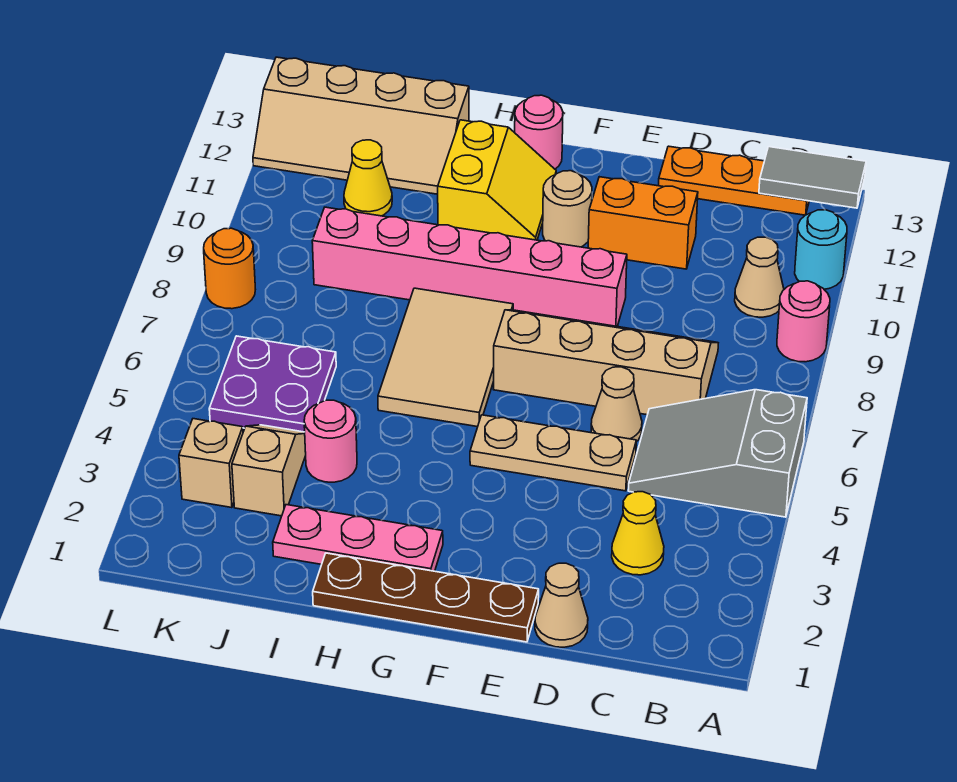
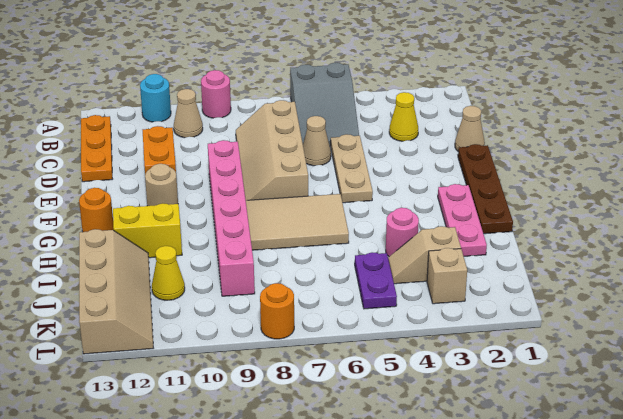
grey tile A13:B13 level 2 -> none
pink round brick G13 level 1 -> orange round brick G13 level 1
purple plate J5:K6 level 1 -> purple plate J5:K5 level 1

